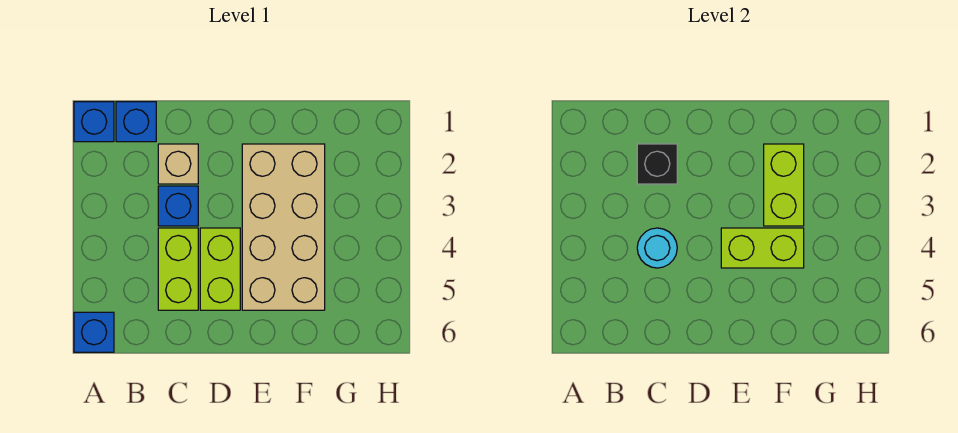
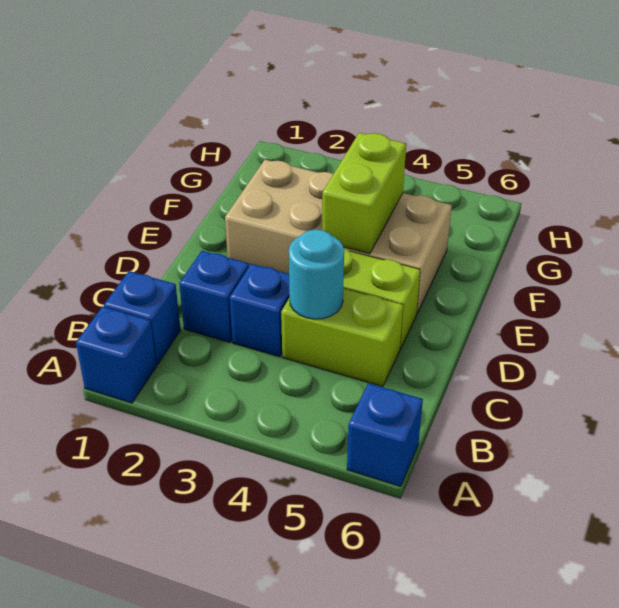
tan brick C2 level 1 -> blue brick C2 level 1
black brick C2 level 2 -> none
lime brick F2:F3 level 2 -> none

